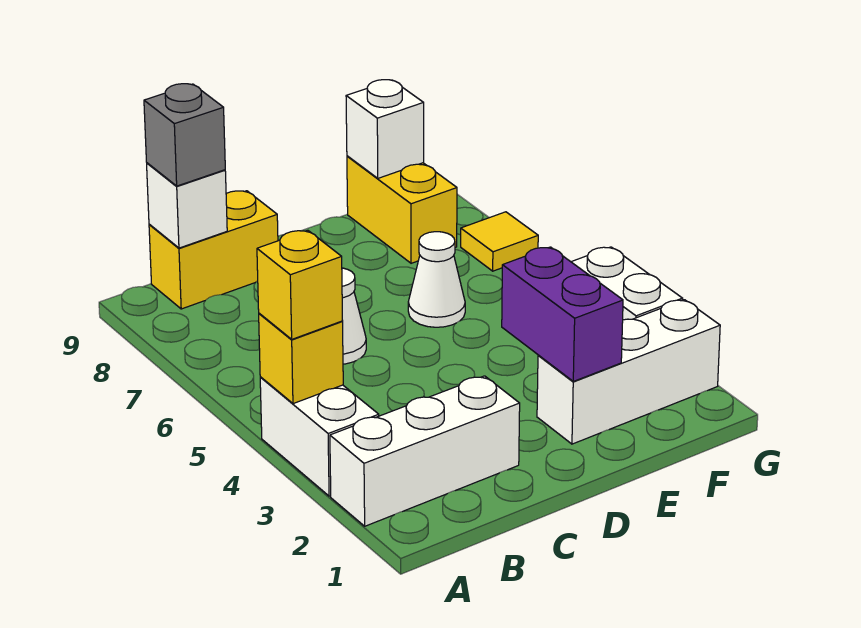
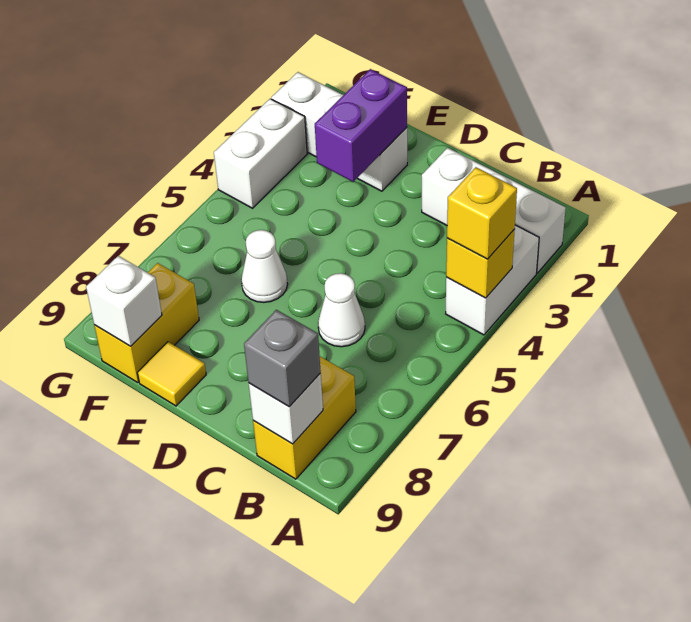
yellow brick B9:C9 level 1 -> yellow brick B8:B9 level 1
yellow tile G7 level 1 -> yellow tile E9 level 1

